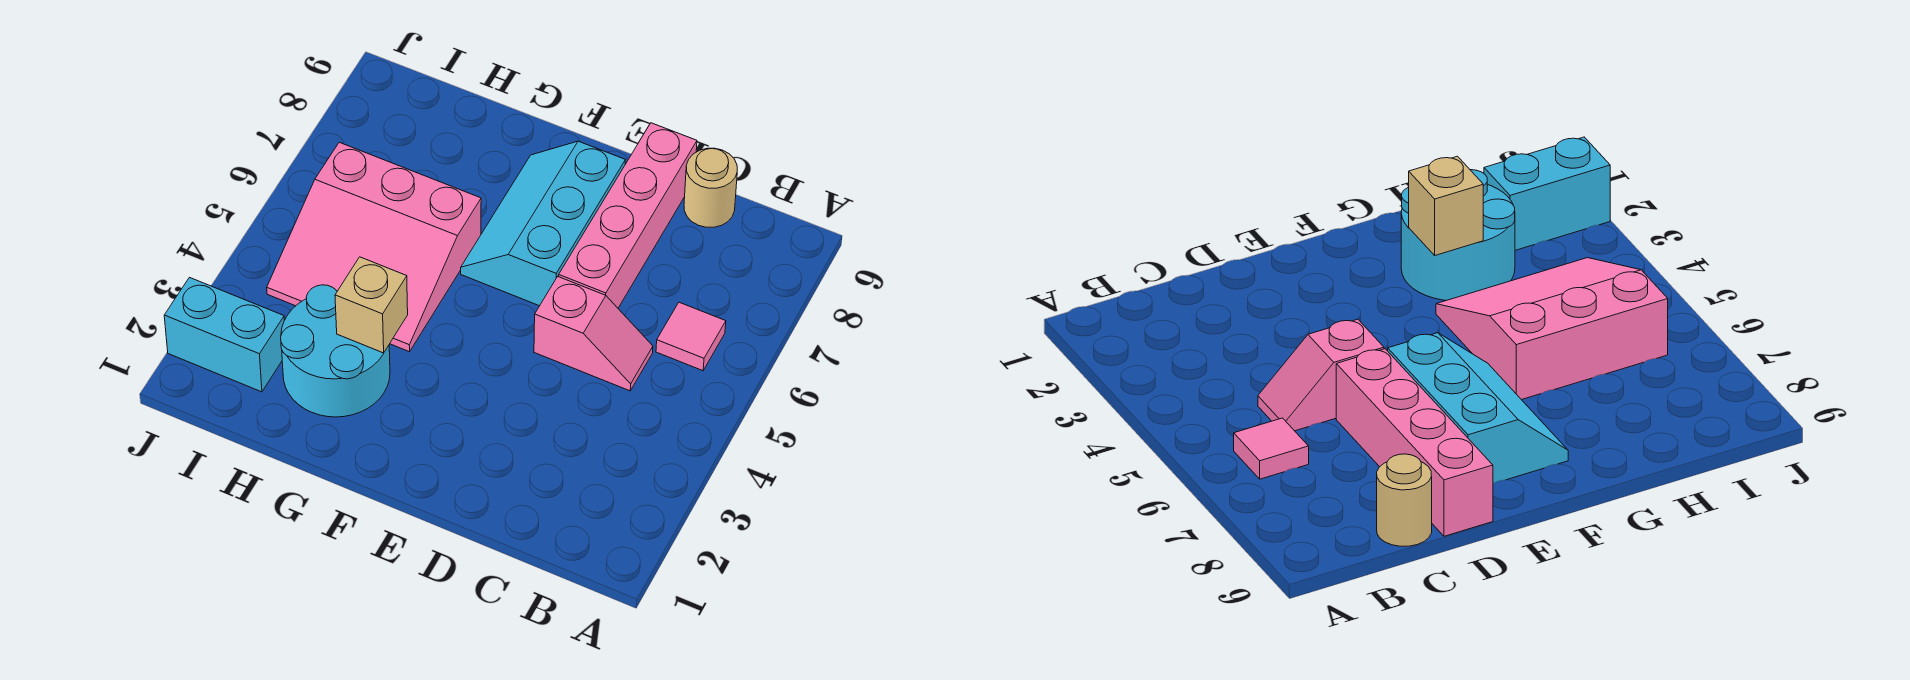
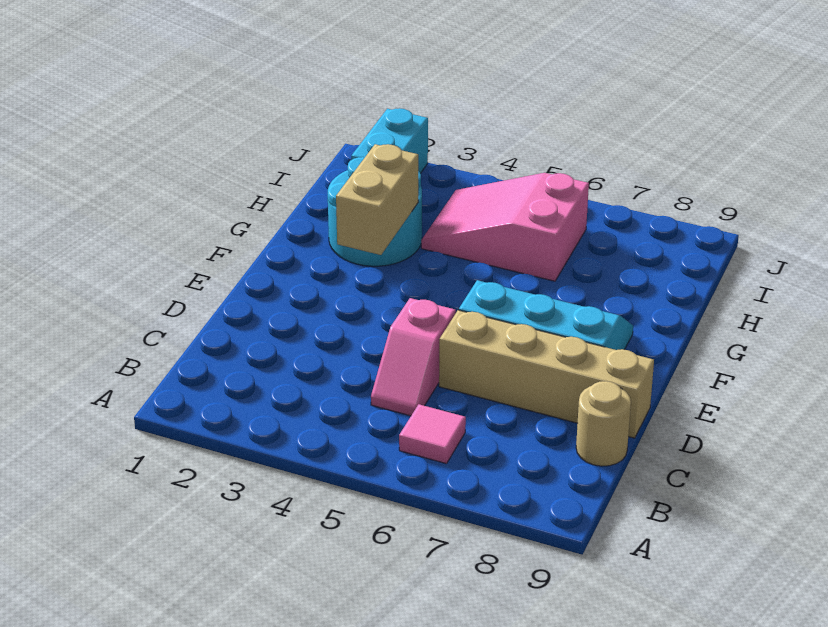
pink brick D6:D9 level 1 -> tan brick D6:D9 level 1
tan brick G3 level 2 -> tan brick F3:G3 level 2
pink slope G4:I6 level 1 top 6 -> pink slope H4:I6 level 1 top 6

